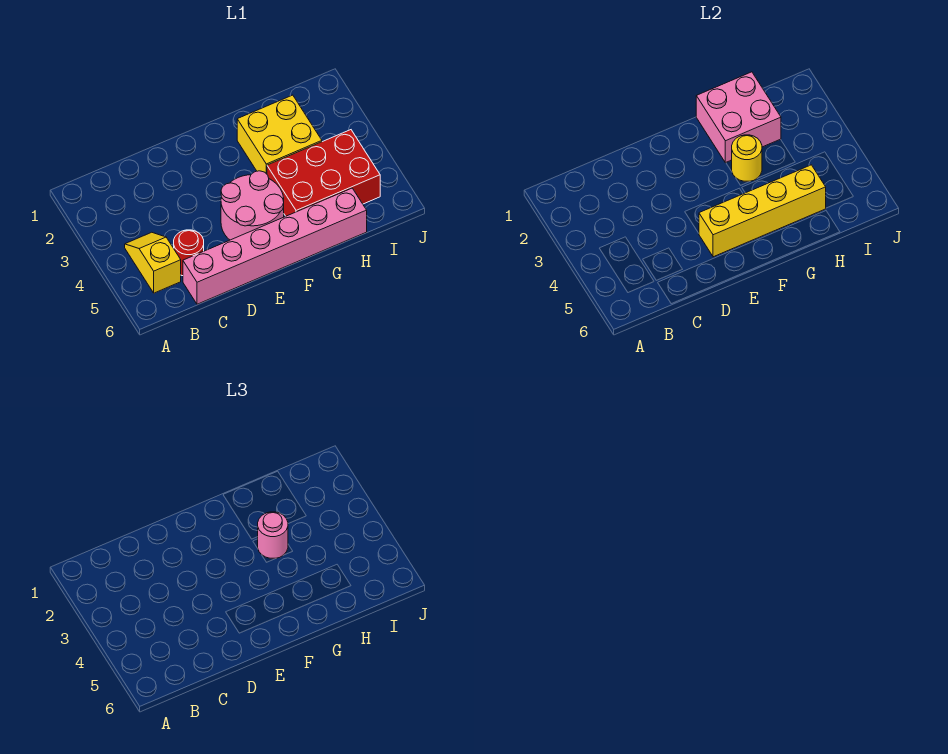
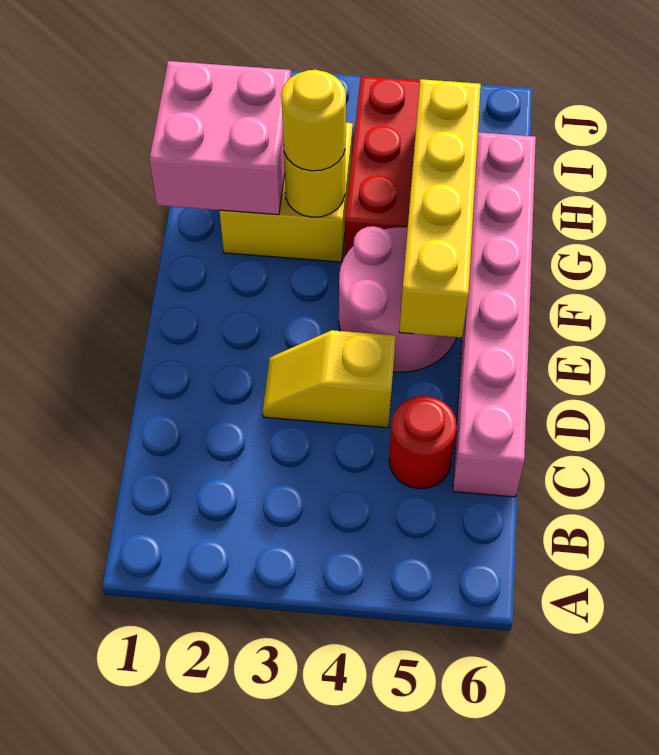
yellow slope B4:B5 level 1 top 5 -> yellow slope D3:D4 level 1 top 4
pink round brick G3 level 3 -> yellow round brick G3 level 3

